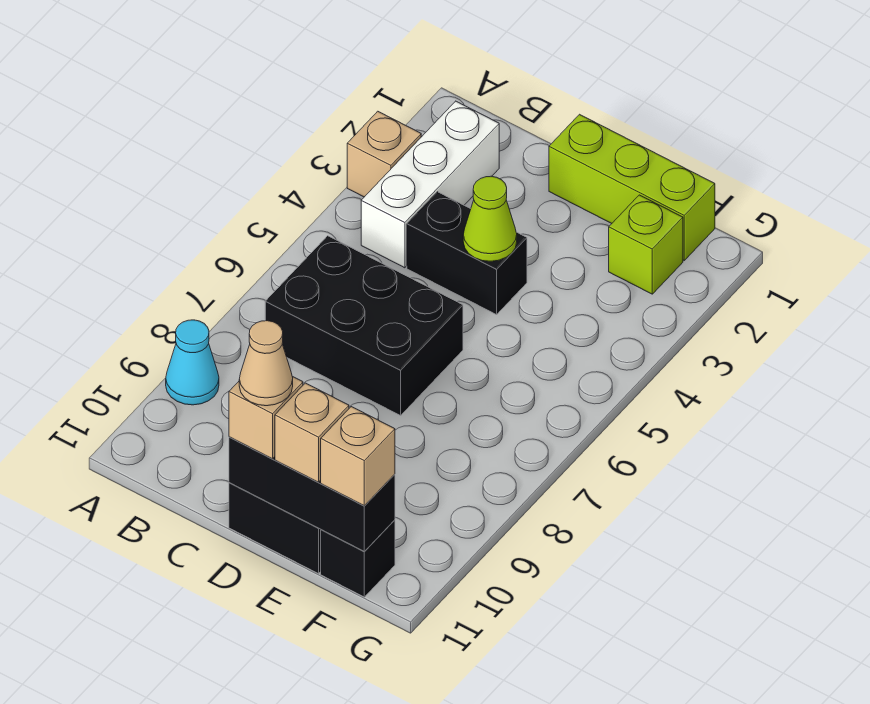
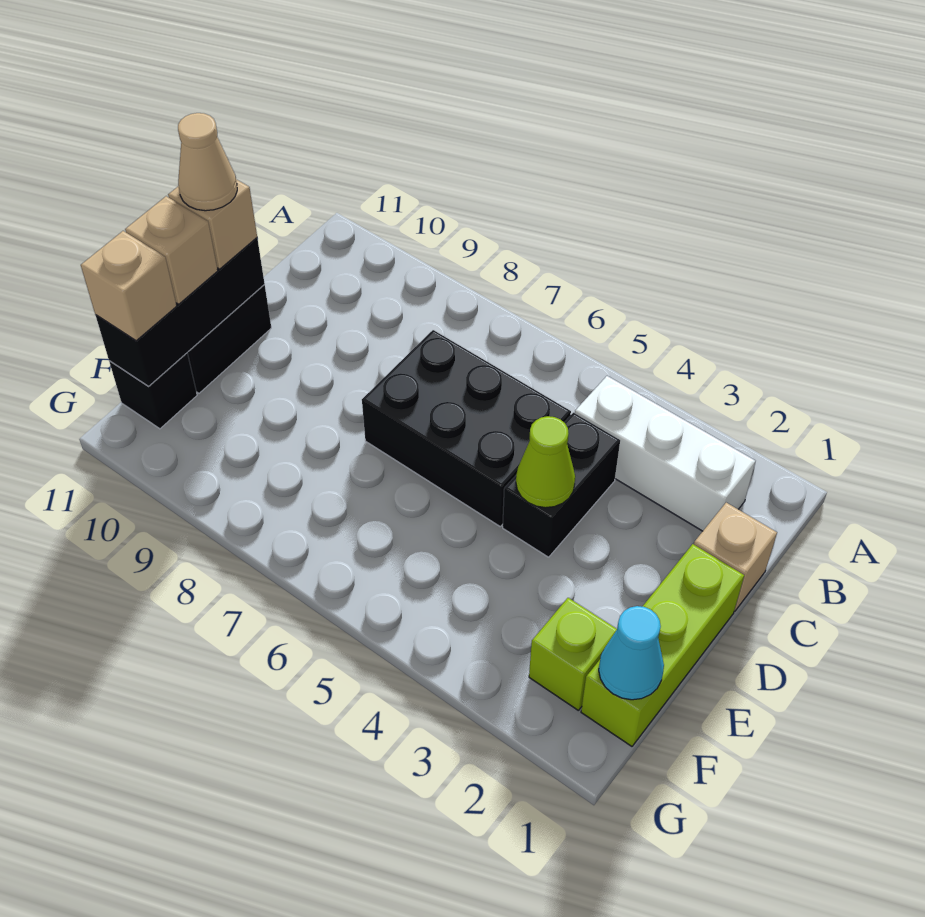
tan brick A3 level 1 -> tan brick C1 level 1
cyan cone A9 level 1 -> cyan cone F1 level 2
black brick B6:D7 level 1 -> black brick C5:D7 level 1

